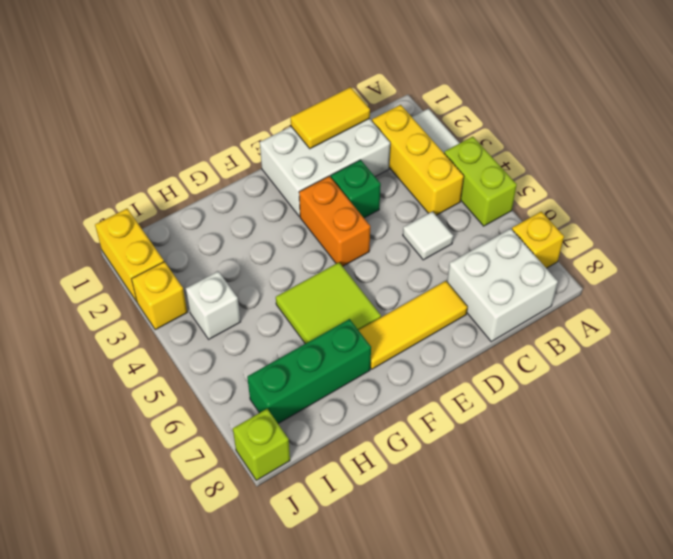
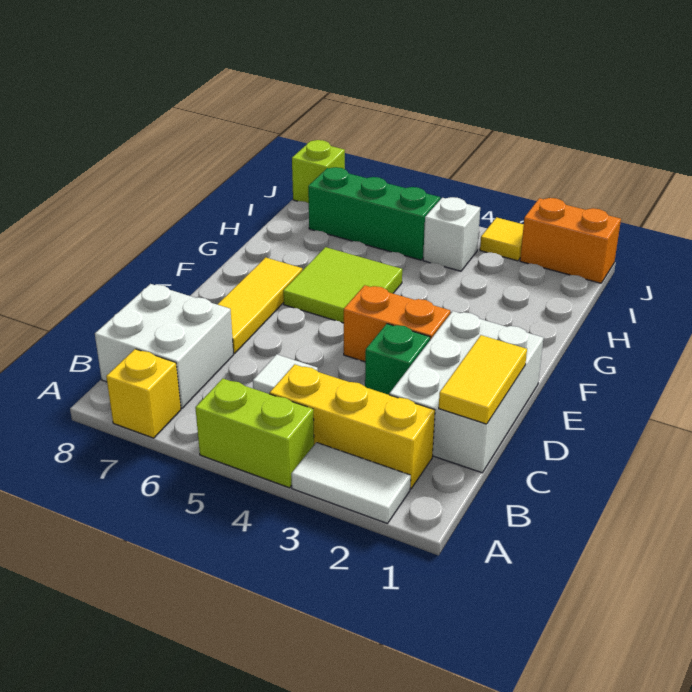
green brick G7:I7 level 1 -> green brick I5:I7 level 1
yellow brick J1:J2 level 1 -> orange brick J1:J2 level 1
yellow brick J3 level 1 -> yellow tile J3 level 1

